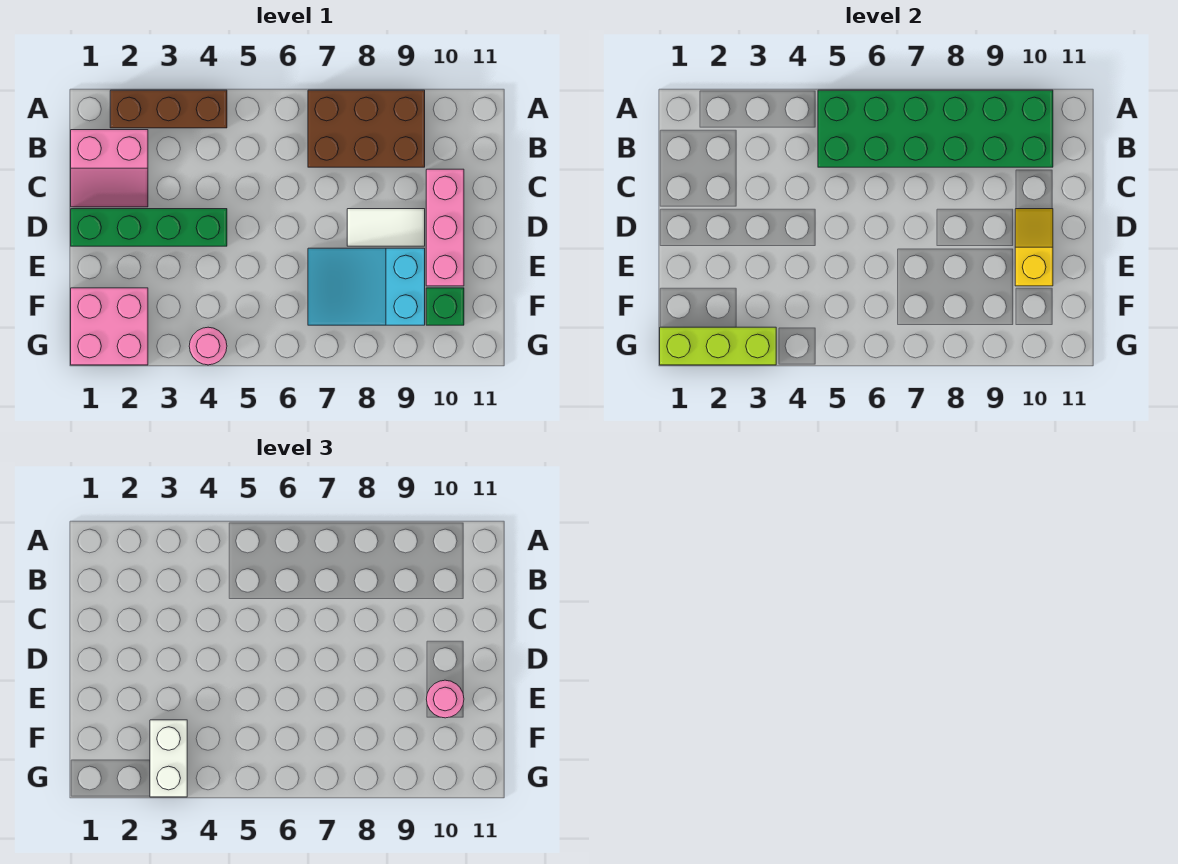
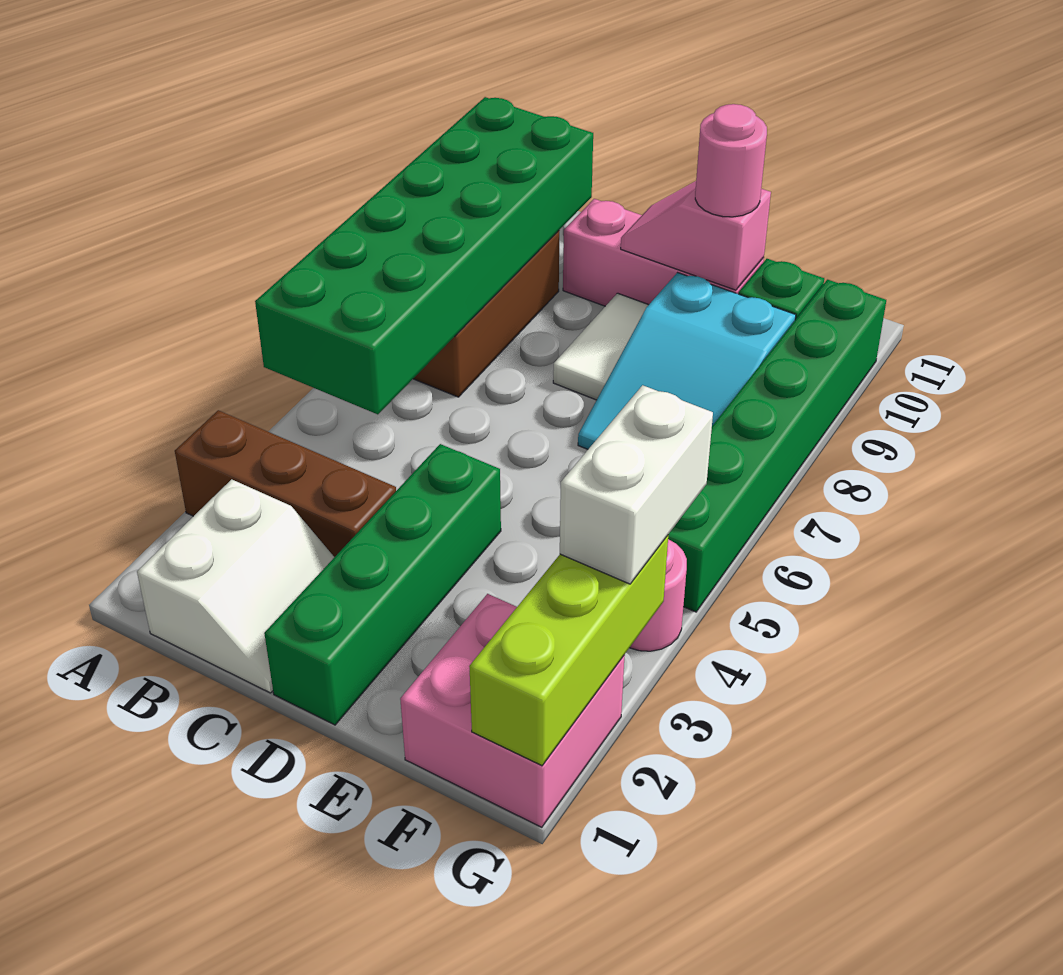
brown brick A2:A4 level 1 -> brown brick A3:C3 level 1
pink slope B1:C2 level 1 top B -> white slope B1:C2 level 1 top B
yellow slope D10:E10 level 2 top E -> pink slope D10:E10 level 2 top E
white brick F3:G3 level 3 -> white brick G3:G4 level 3
none -> green brick G5:G10 level 1

